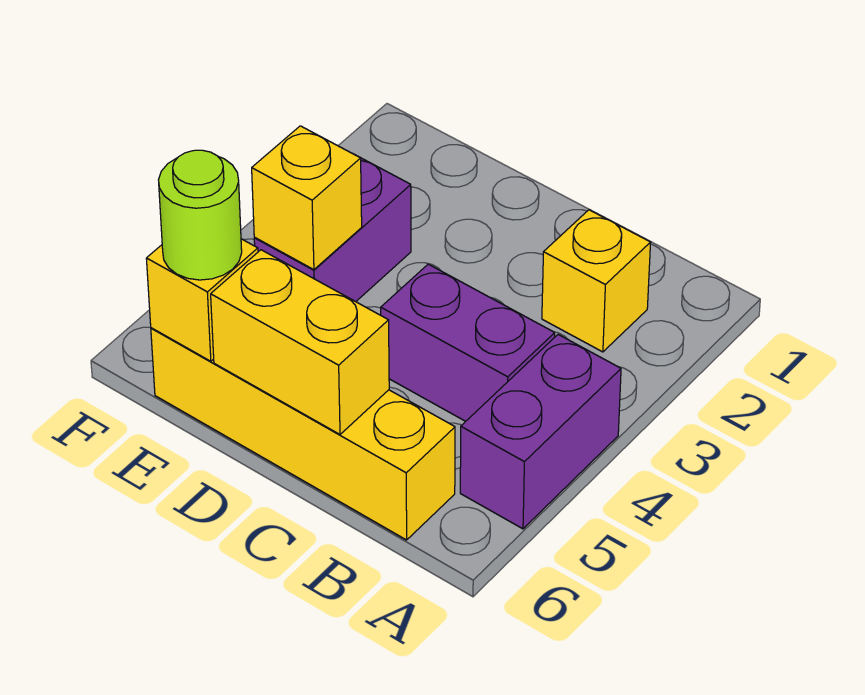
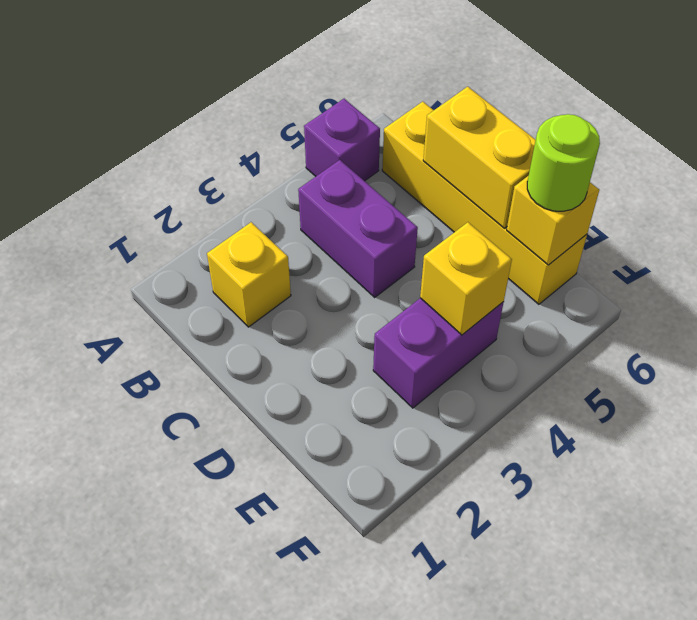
purple brick A4:A5 level 1 -> purple brick A5 level 1

